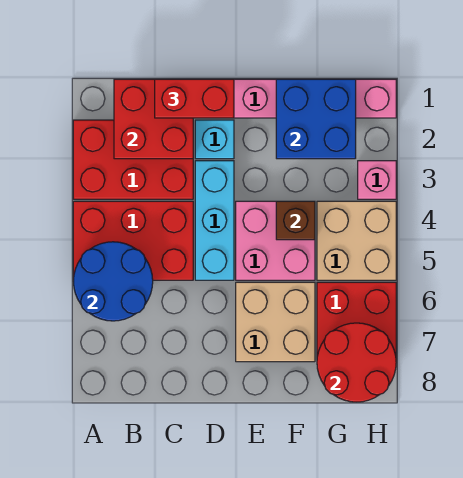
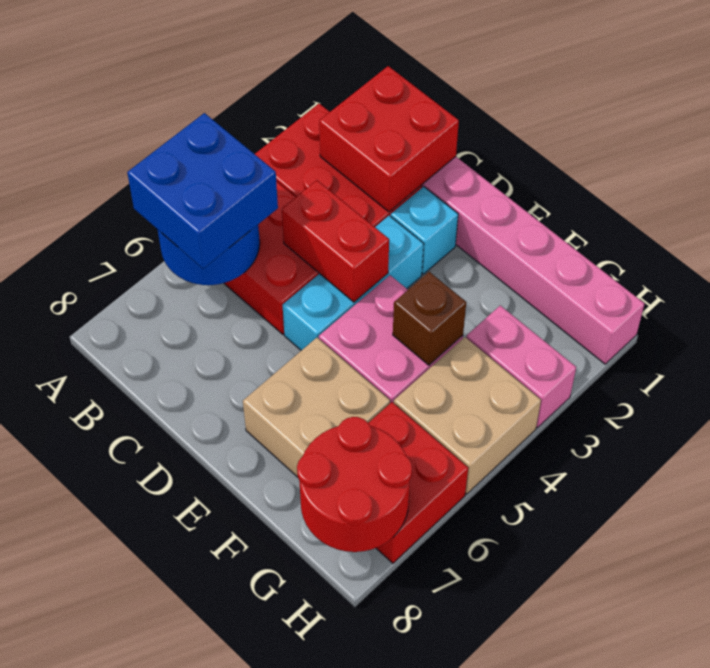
red brick C1:D1 level 3 -> red brick C4:D4 level 2
blue brick F1:G2 level 2 -> blue brick A5:B6 level 3
pink brick H3 level 1 -> pink brick G3:H3 level 1

